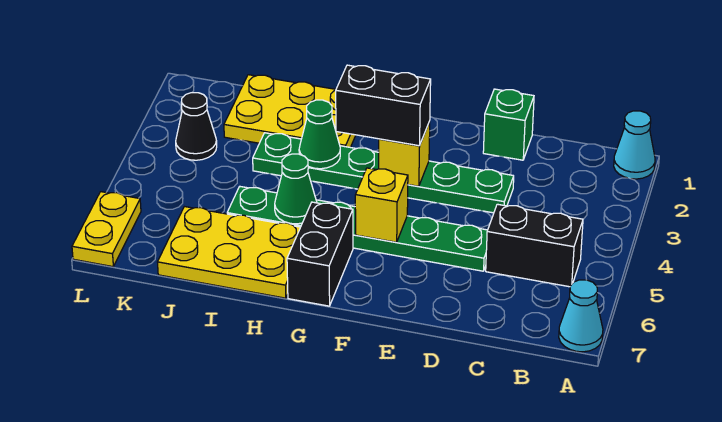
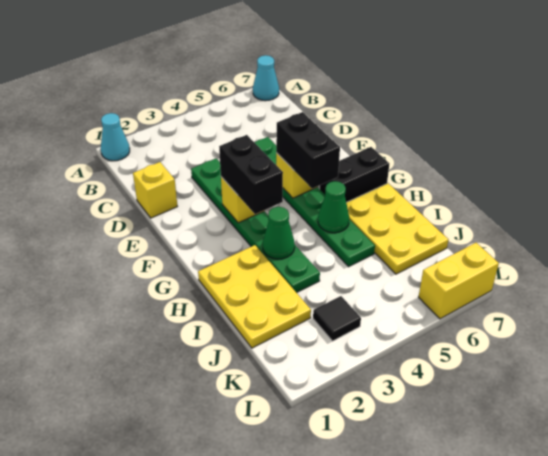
black brick B5:C5 level 1 -> black brick F5:G5 level 3
green brick D1 level 1 -> yellow brick D1 level 1
black cone K3 level 1 -> black tile K3 level 1
yellow plate L6:L7 level 1 -> yellow brick L6:L7 level 1

